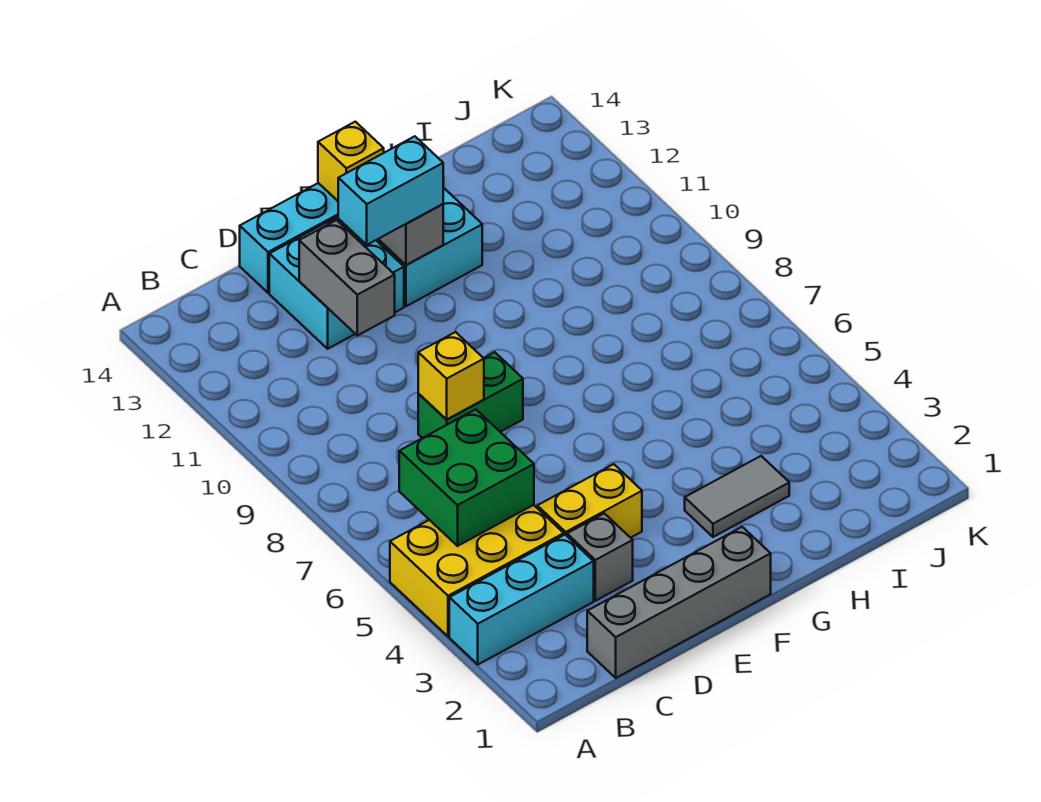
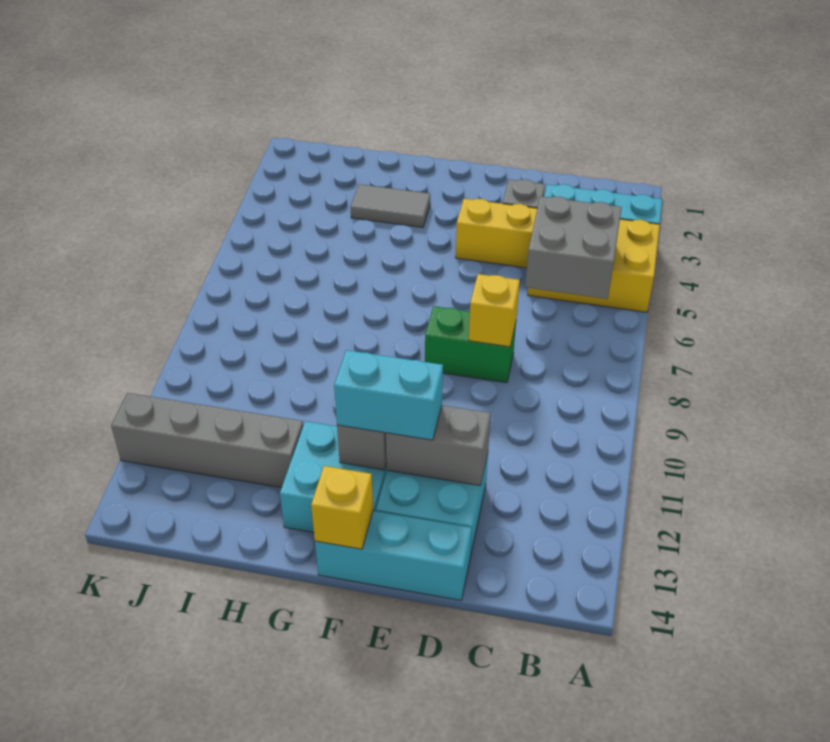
green brick B5:C6 level 2 -> grey brick B5:C6 level 2
grey brick C1:F1 level 1 -> grey brick H12:K12 level 1
grey brick D11:D12 level 2 -> grey brick D12:E12 level 2

